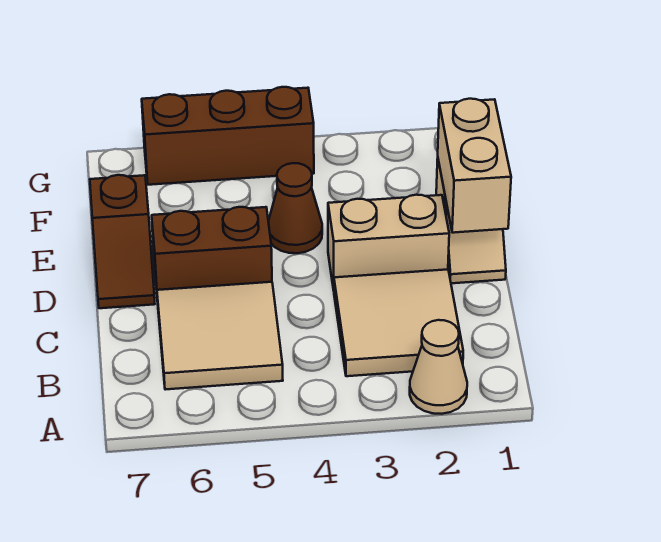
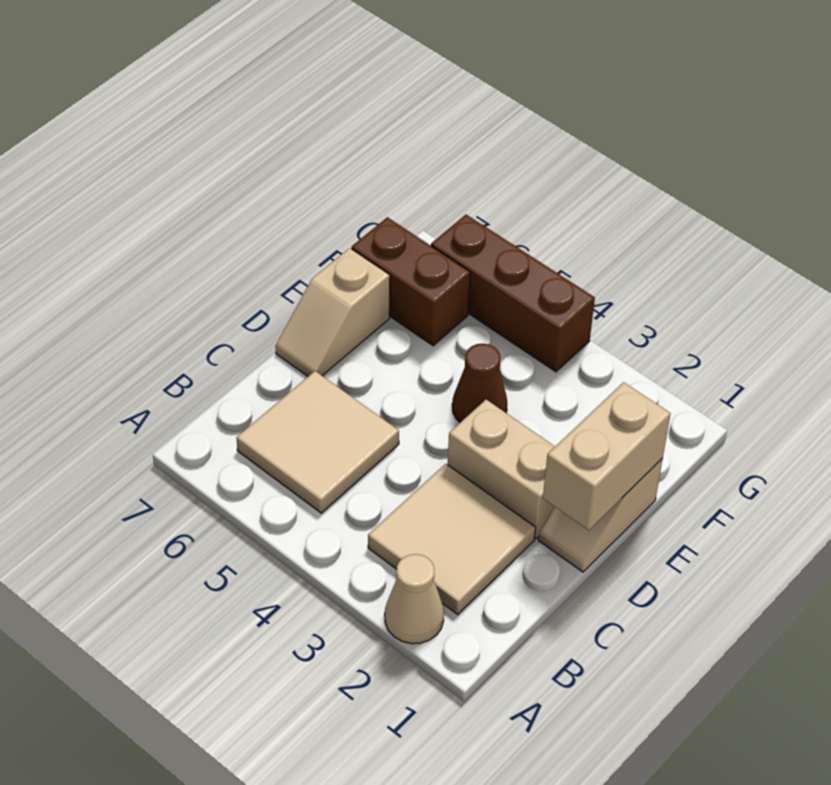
brown brick D5:D6 level 1 -> brown brick F6:F7 level 1
brown slope D7:E7 level 1 top E -> tan slope D7:E7 level 1 top E

